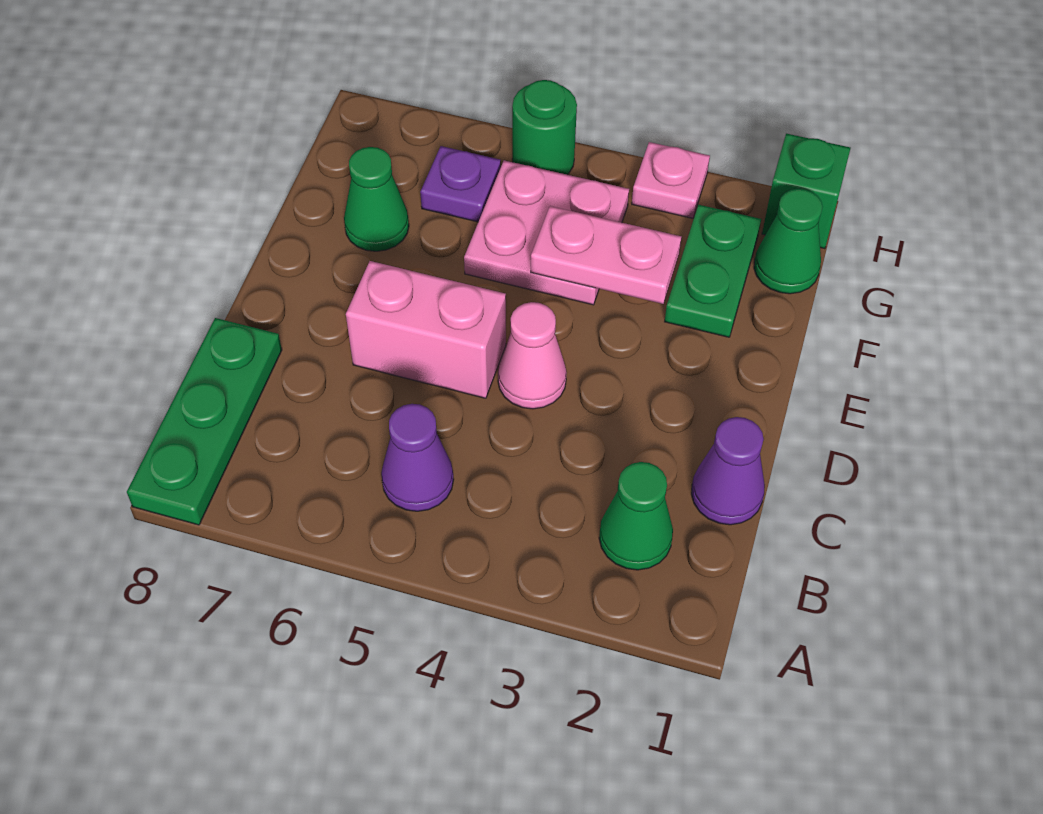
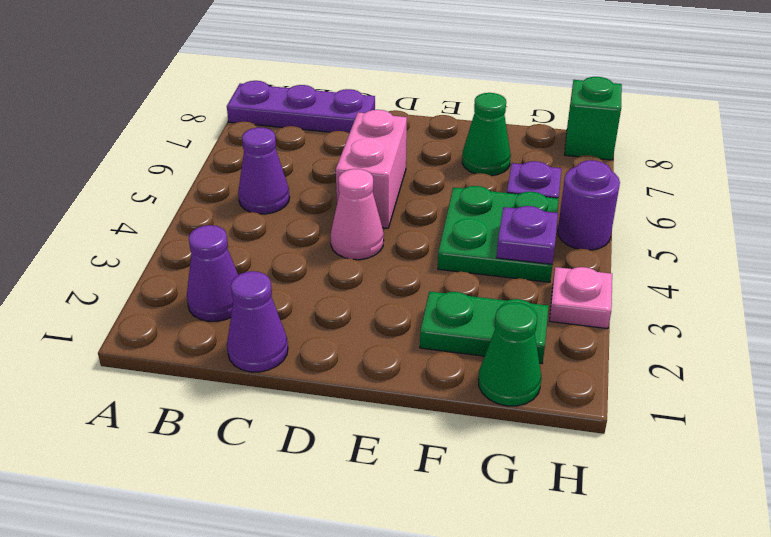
green plate A8:C8 level 1 -> purple plate A8:C8 level 1
green cone B2 level 1 -> purple cone B2 level 1
pink plate F3:F4 level 2 -> none
pink plate F4:G5 level 1 -> green plate F4:G5 level 1
none -> purple plate G4 level 2
green brick H1 level 1 -> green brick H8 level 1
green round brick H5 level 1 -> purple round brick H5 level 1

